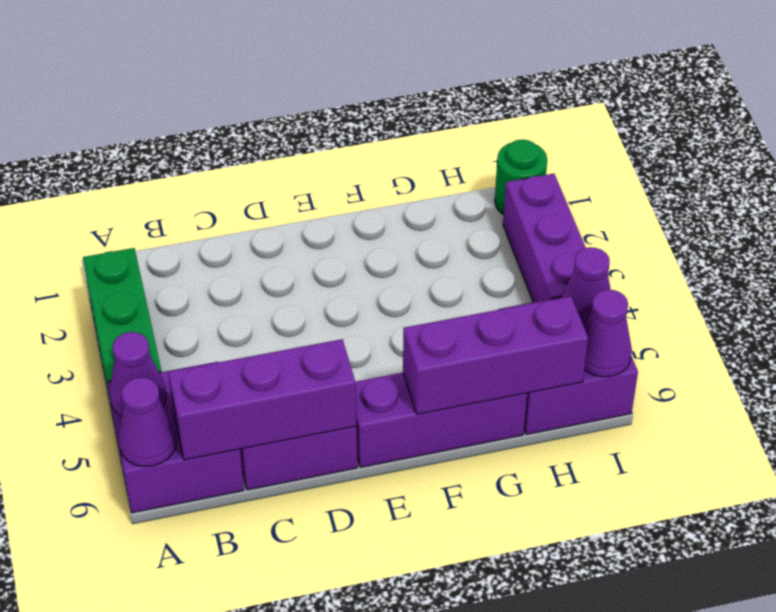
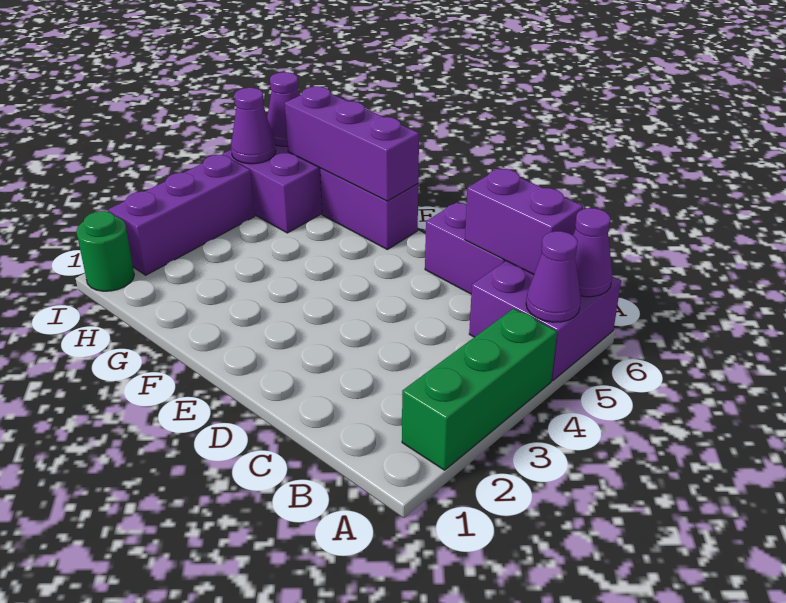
purple brick B6:D6 level 2 -> purple brick B6:C6 level 2
purple brick E6:G6 level 1 -> purple brick F6:G6 level 1

